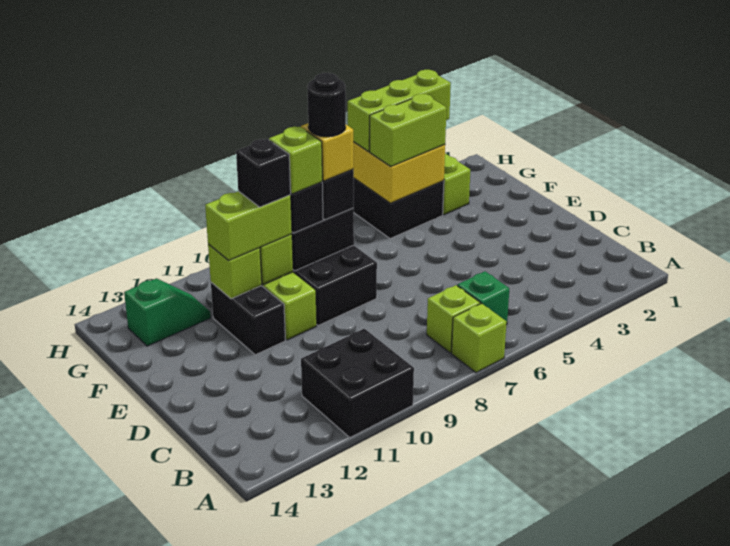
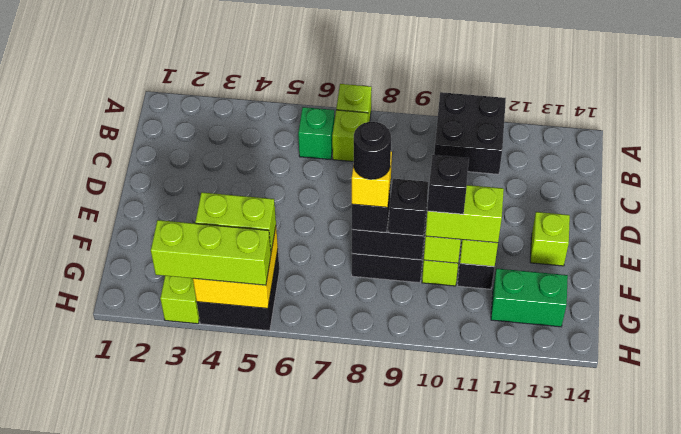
lime brick F9 level 4 -> lime brick E13 level 1
green slope G12:G13 level 1 top 13 -> green brick G12:G13 level 1

